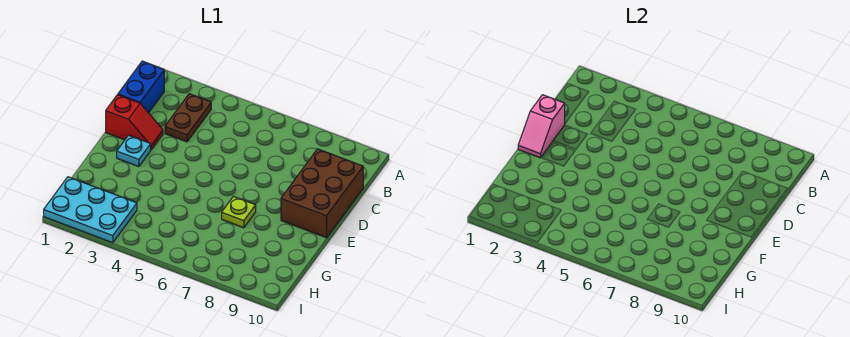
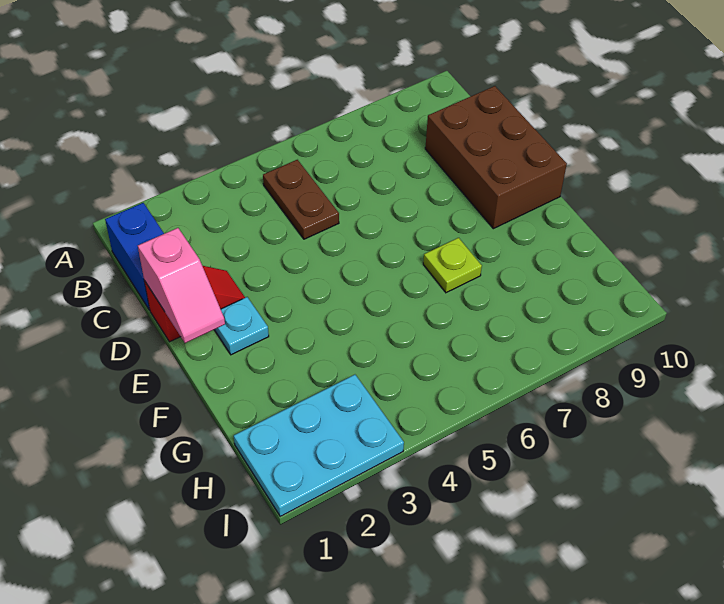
brown plate B3:C3 level 1 -> brown plate B5:C5 level 1

